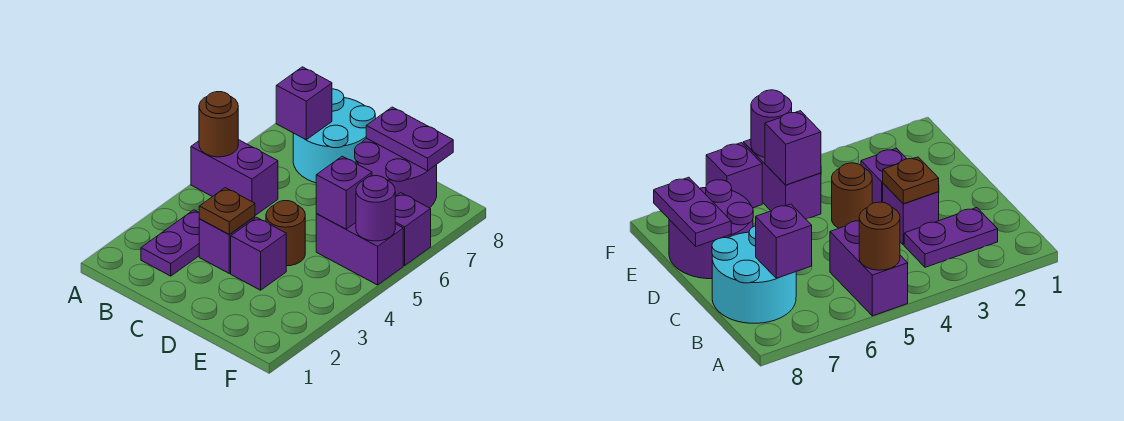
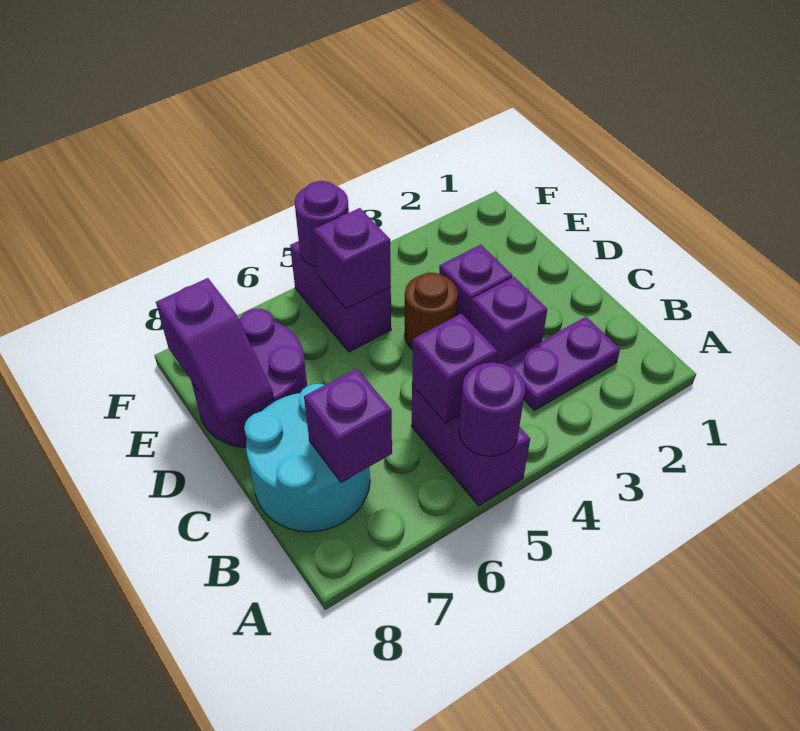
brown round brick A5 level 2 -> purple round brick A5 level 2
brown plate C3 level 2 -> none
purple plate D8:E8 level 2 -> purple slope D8:E8 level 2 top E
purple brick F6 level 1 -> purple brick B5 level 2

